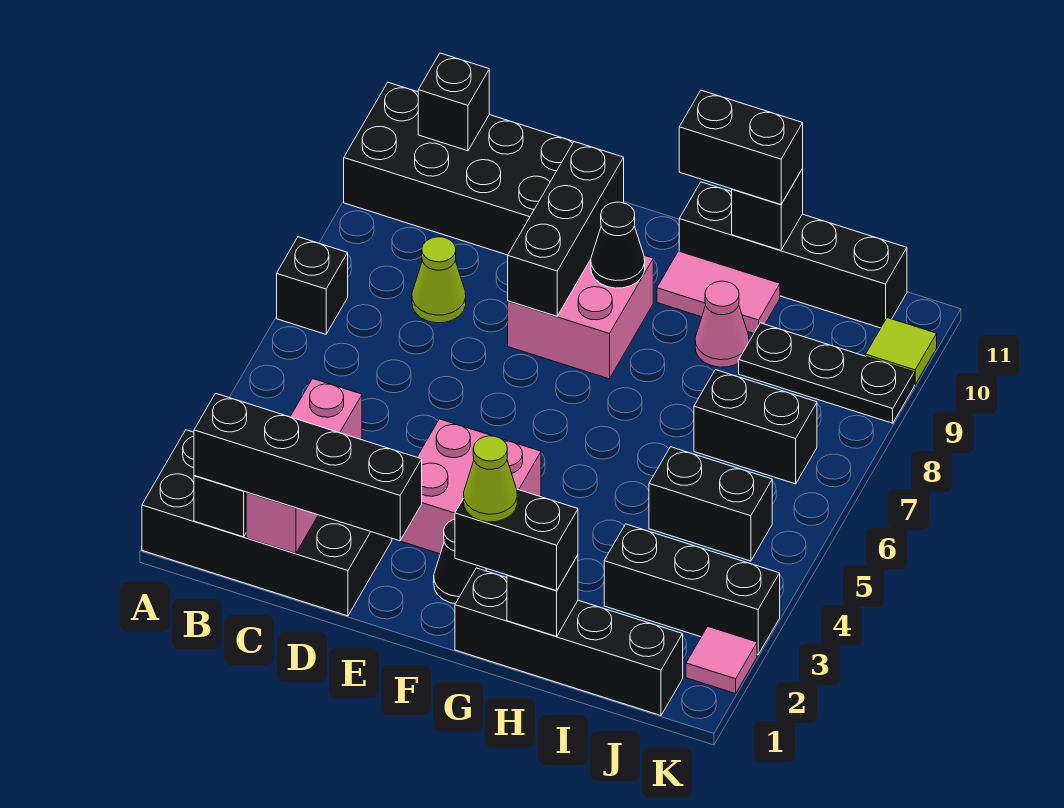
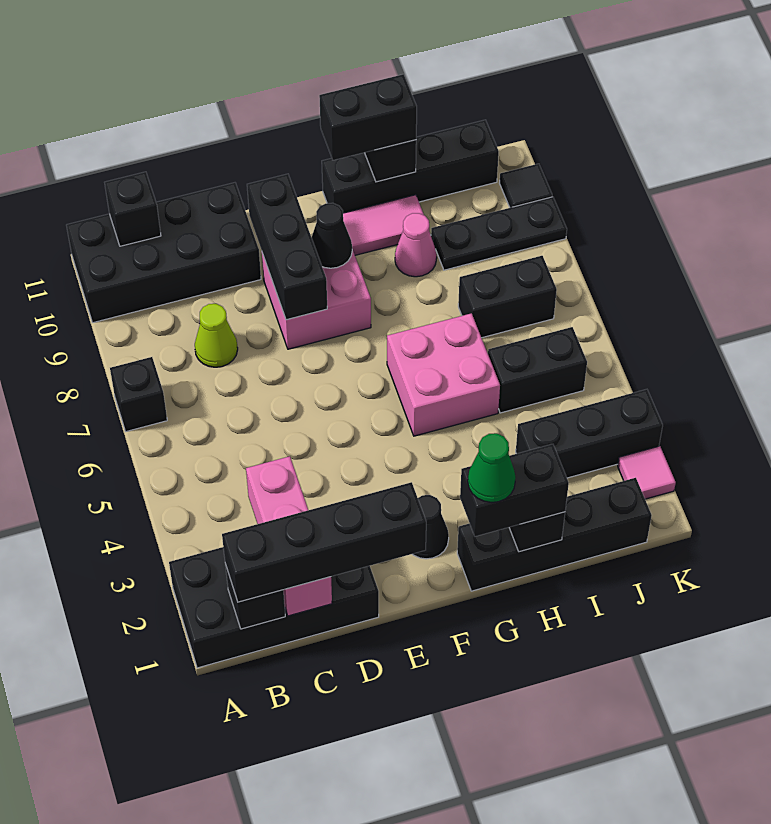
pink brick E3:F4 level 1 -> pink brick G5:H6 level 1
lime cone G1 level 4 -> green cone G1 level 4
lime tile K10 level 1 -> black tile K10 level 1

